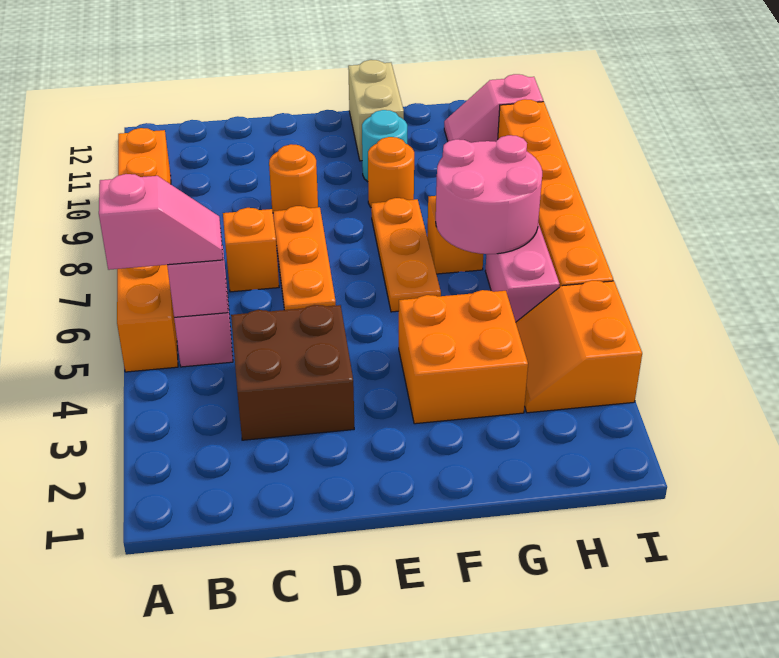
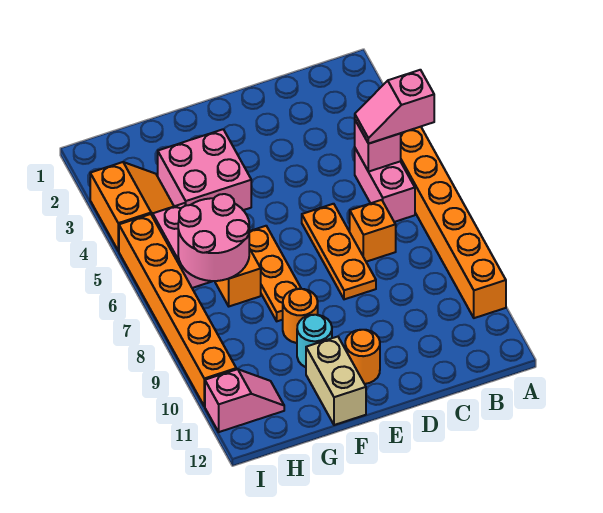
brown brick C3:D4 level 1 -> none
orange round brick D9 level 1 -> orange round brick E11 level 1
orange brick F3:G4 level 1 -> pink brick F3:G4 level 1

